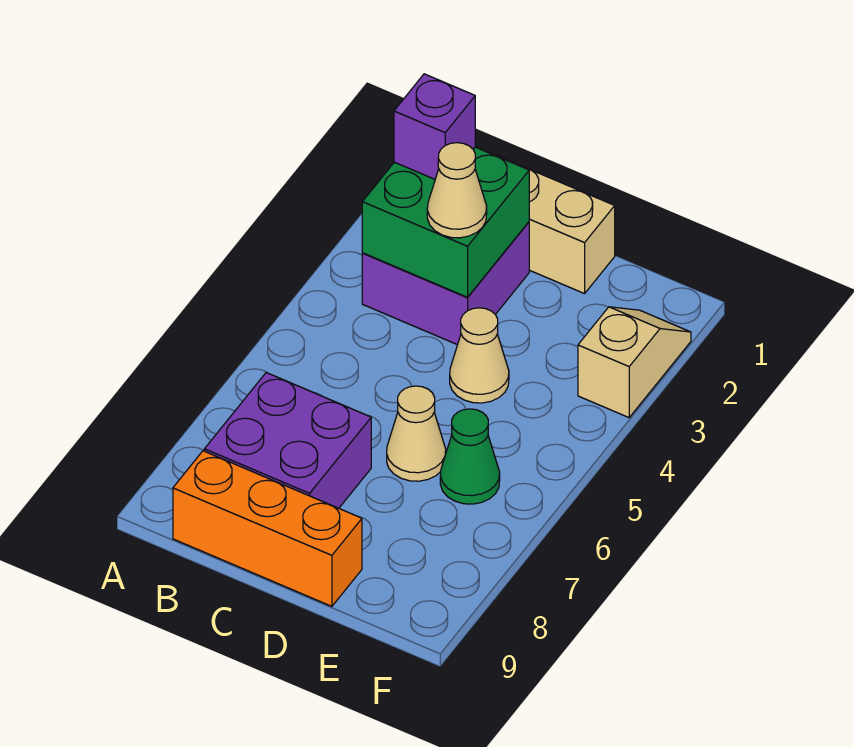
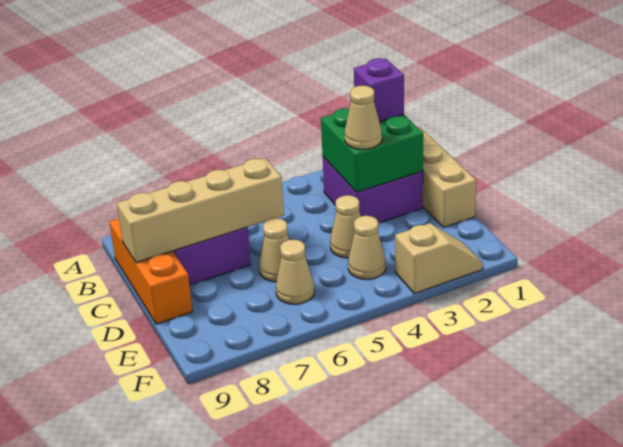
none -> tan brick C6:C9 level 2
none -> tan cone E4 level 1
green cone E6 level 1 -> tan cone E6 level 1

